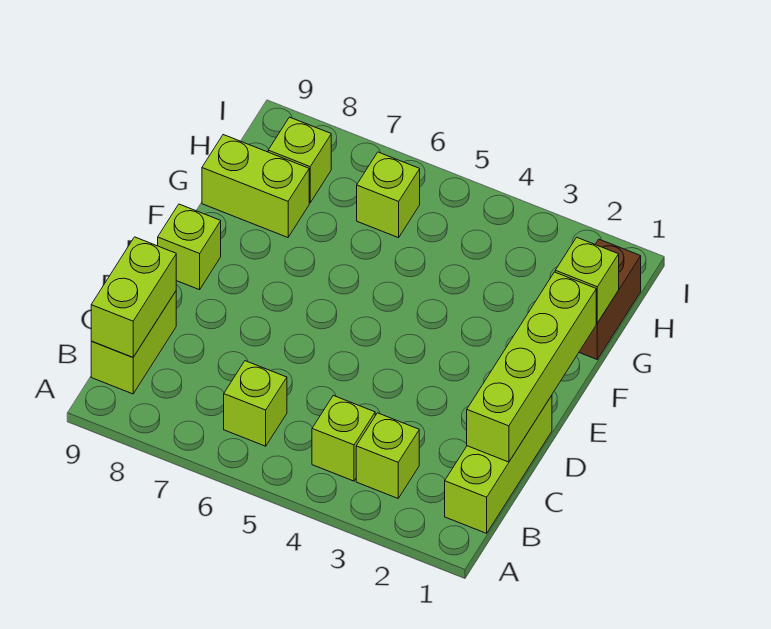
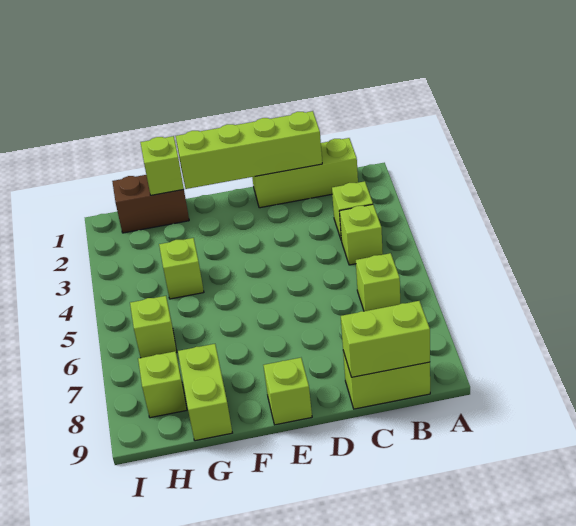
none -> lime brick G4 level 1

